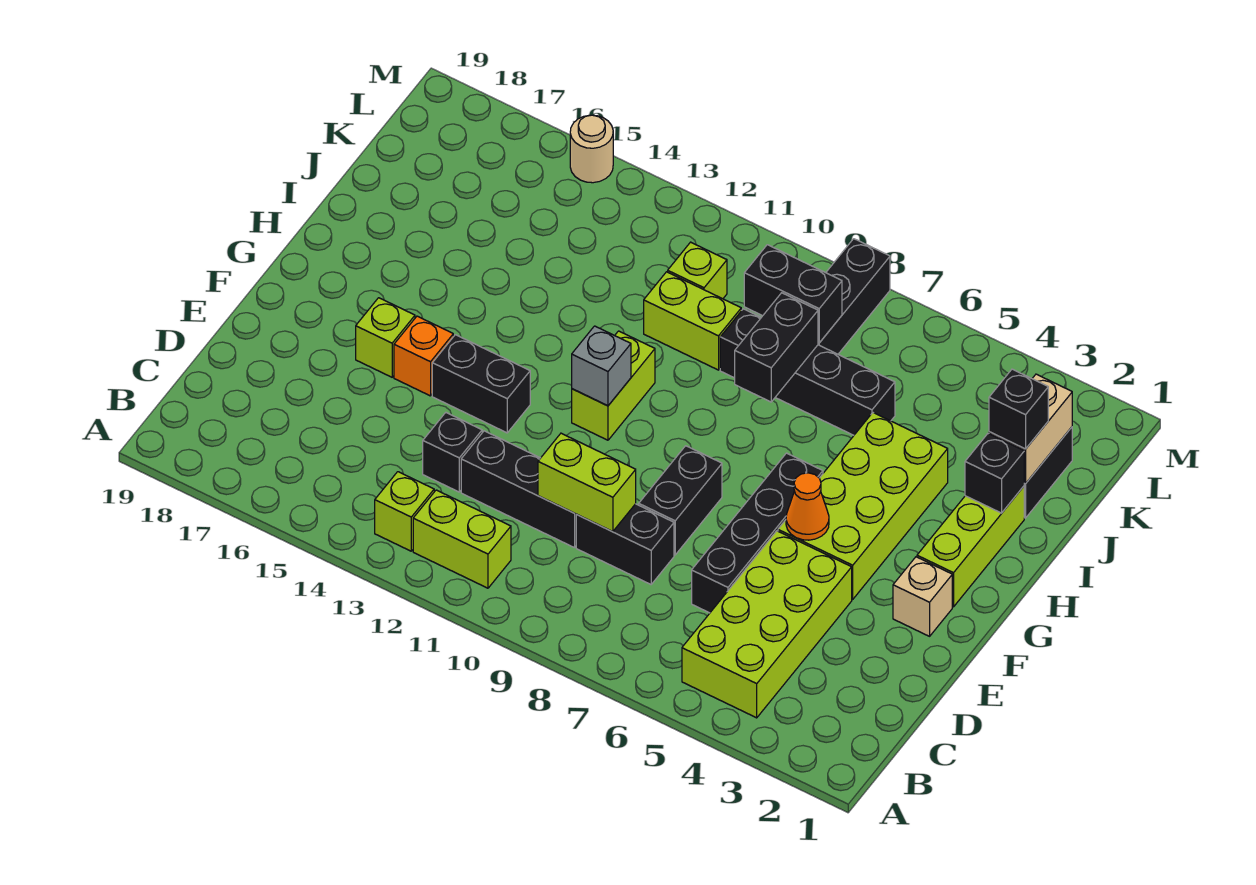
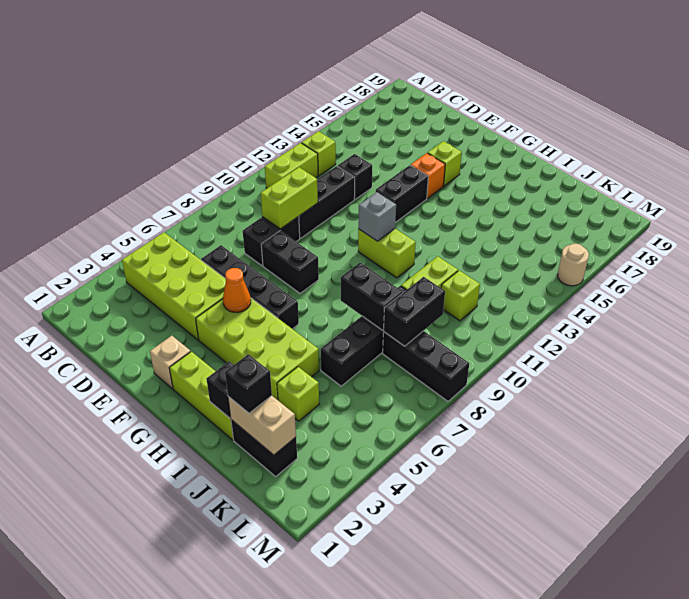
none -> lime brick J4 level 1

